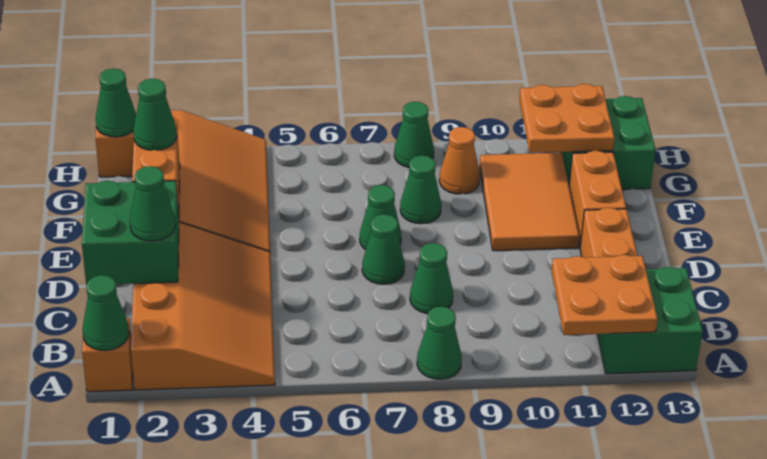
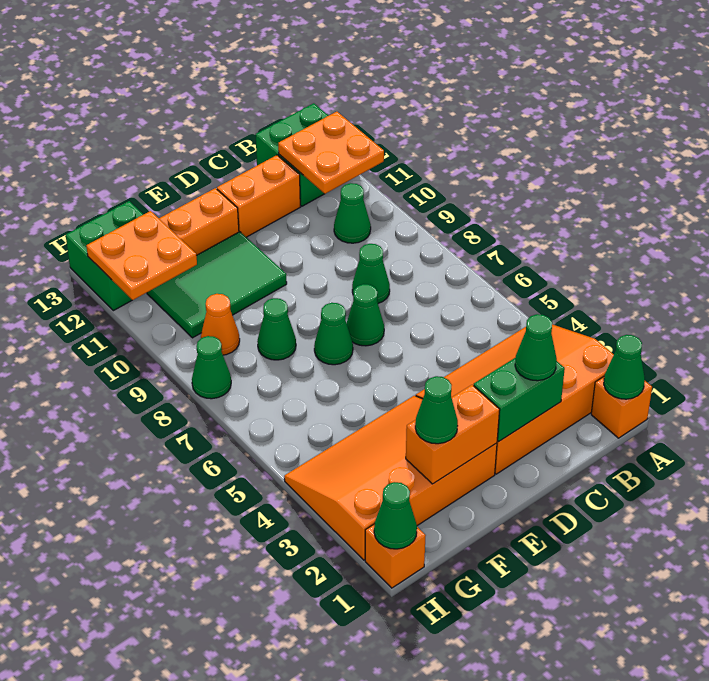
green cone A8 level 1 -> green cone B10 level 1
green brick C1:D2 level 2 -> green brick C2:D2 level 2
orange tile E10:G11 level 1 -> green tile E10:G11 level 1

